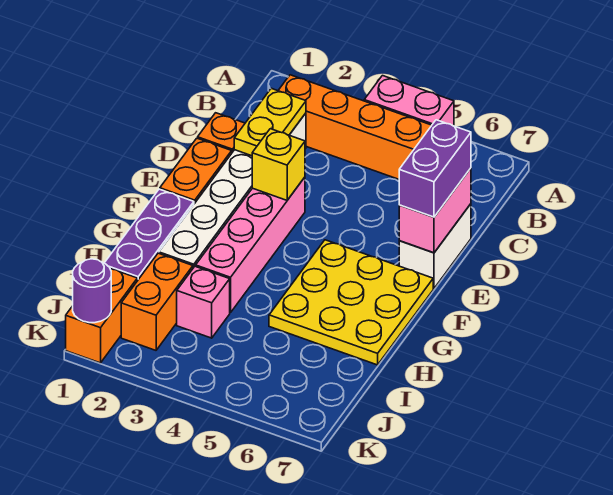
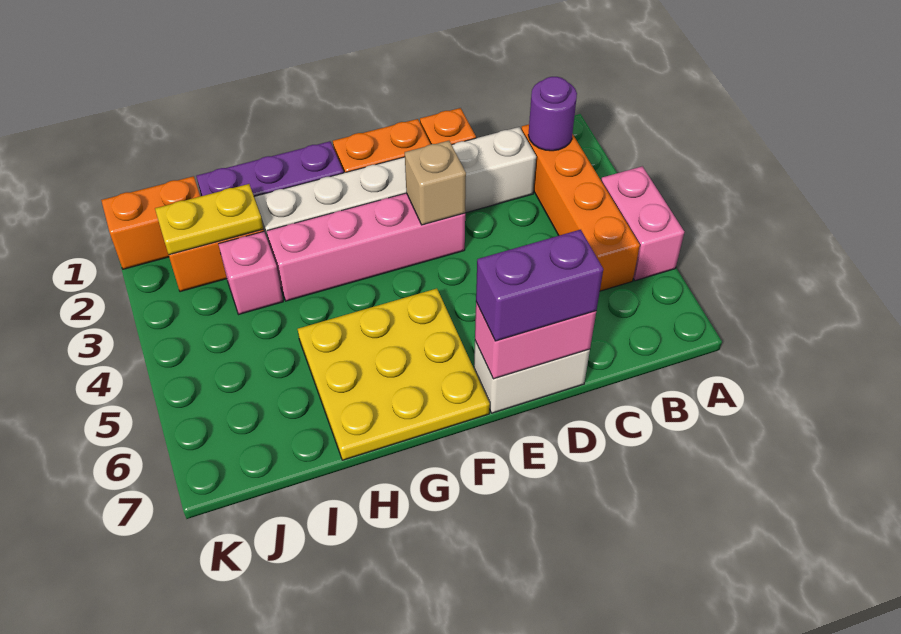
yellow plate C2:D2 level 2 -> yellow plate I2:J2 level 2
yellow brick E3 level 2 -> tan brick E3 level 2
purple round brick K1 level 2 -> purple round brick B2 level 2

